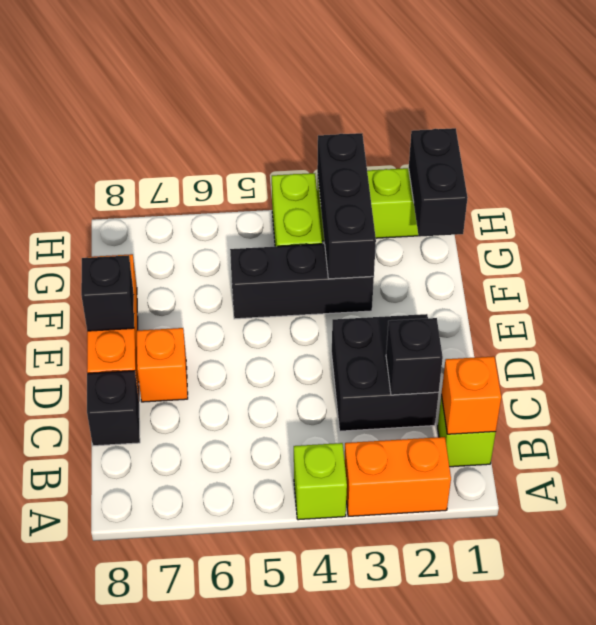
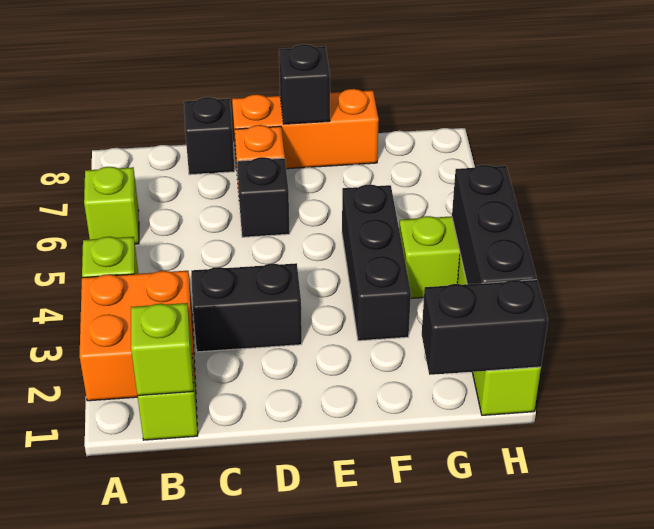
orange brick A2:A3 level 1 -> orange brick A2:B3 level 1
none -> lime brick A6 level 1
orange brick B1 level 2 -> lime brick B1 level 2
black brick C2:D3 level 1 -> black brick C3:D3 level 1
black brick C2 level 2 -> black brick D6 level 1
black brick F3:H3 level 2 -> black brick H2:H4 level 2

